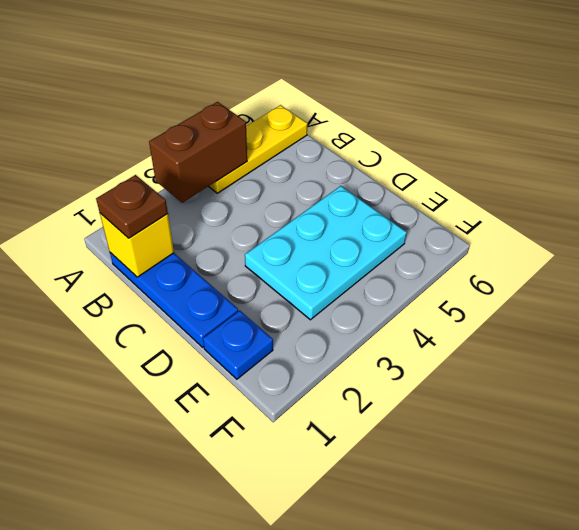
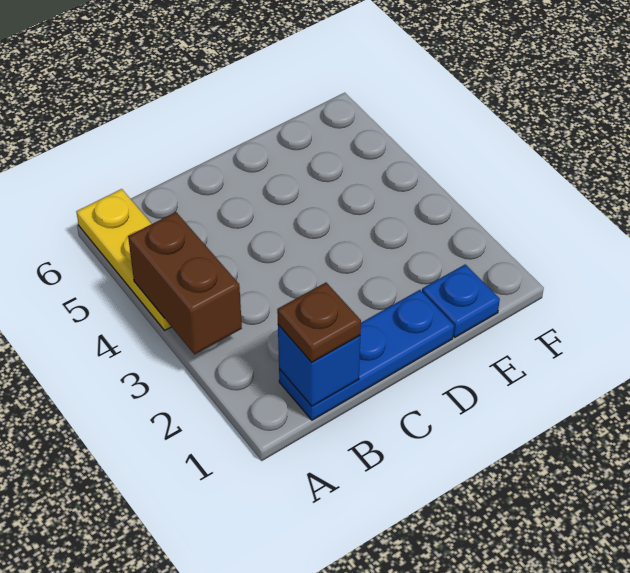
yellow brick B1 level 2 -> blue brick B1 level 2
cyan plate D3:E5 level 1 -> none

